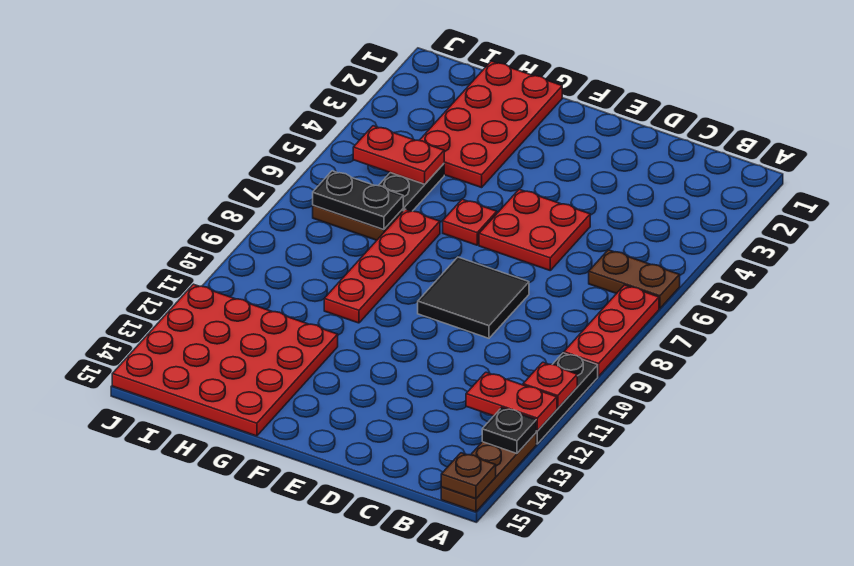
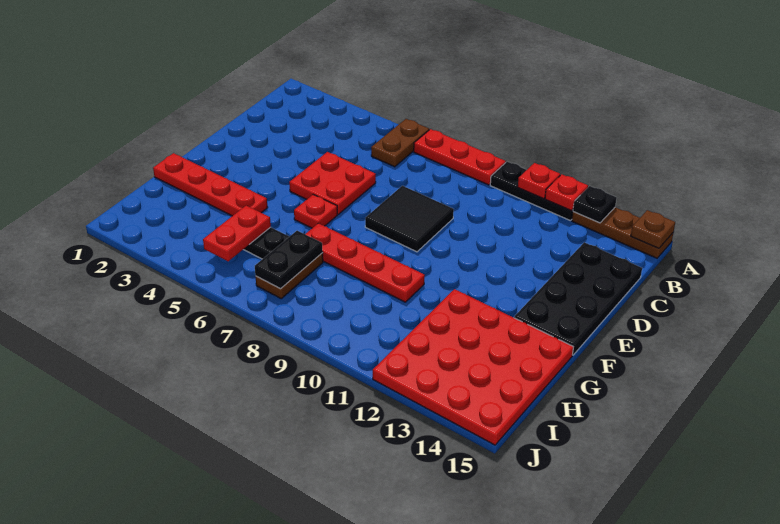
red plate A12:B12 level 2 -> red plate A12 level 2
none -> black plate C14:F15 level 1
red plate G1:H4 level 1 -> red plate G1:G4 level 1

